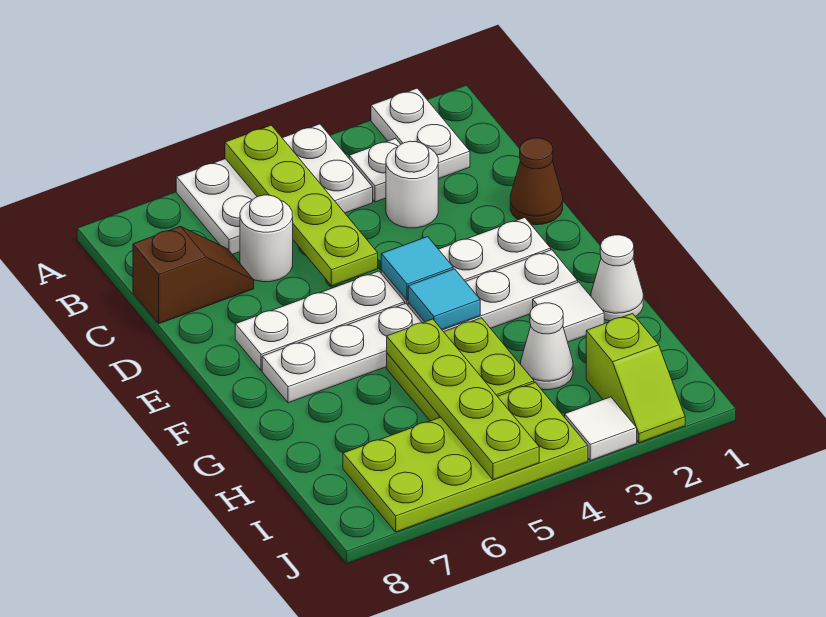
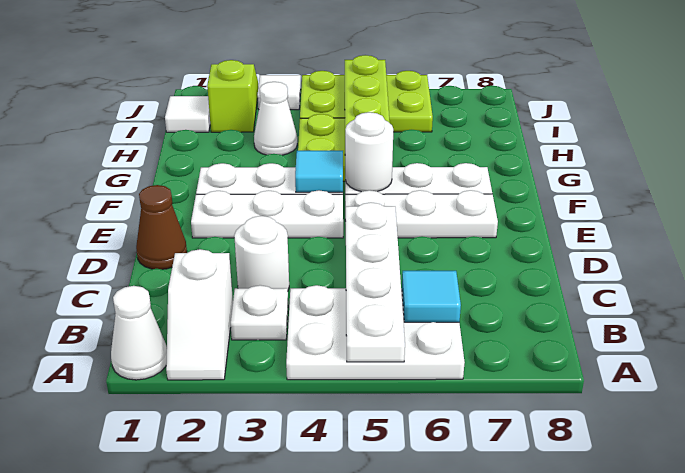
white plate A2:B2 level 1 -> white slope A2:B2 level 1 top B
lime plate A5:D5 level 2 -> white plate A5:D5 level 2
white round brick C6 level 1 -> white round brick F5 level 2
brown slope C7:C8 level 1 top 8 -> none
cyan tile E4 level 2 -> cyan tile B6 level 2
white cone G1 level 1 -> white cone A1 level 1
white tile G2 level 1 -> white tile I1 level 1
lime plate I4:J7 level 1 -> lime plate I4:J6 level 1

